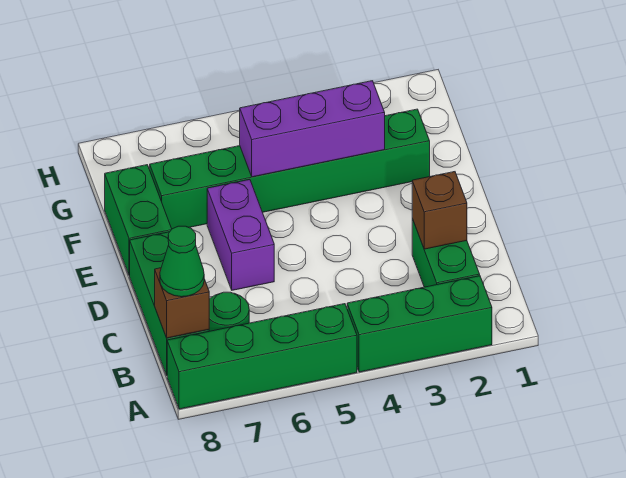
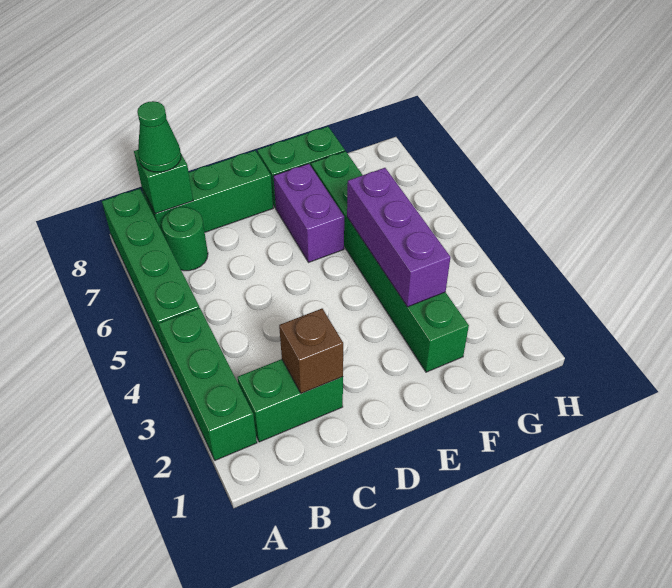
brown brick B8 level 2 -> green brick B8 level 2
purple brick D6:E6 level 1 -> purple brick E6:E7 level 1

